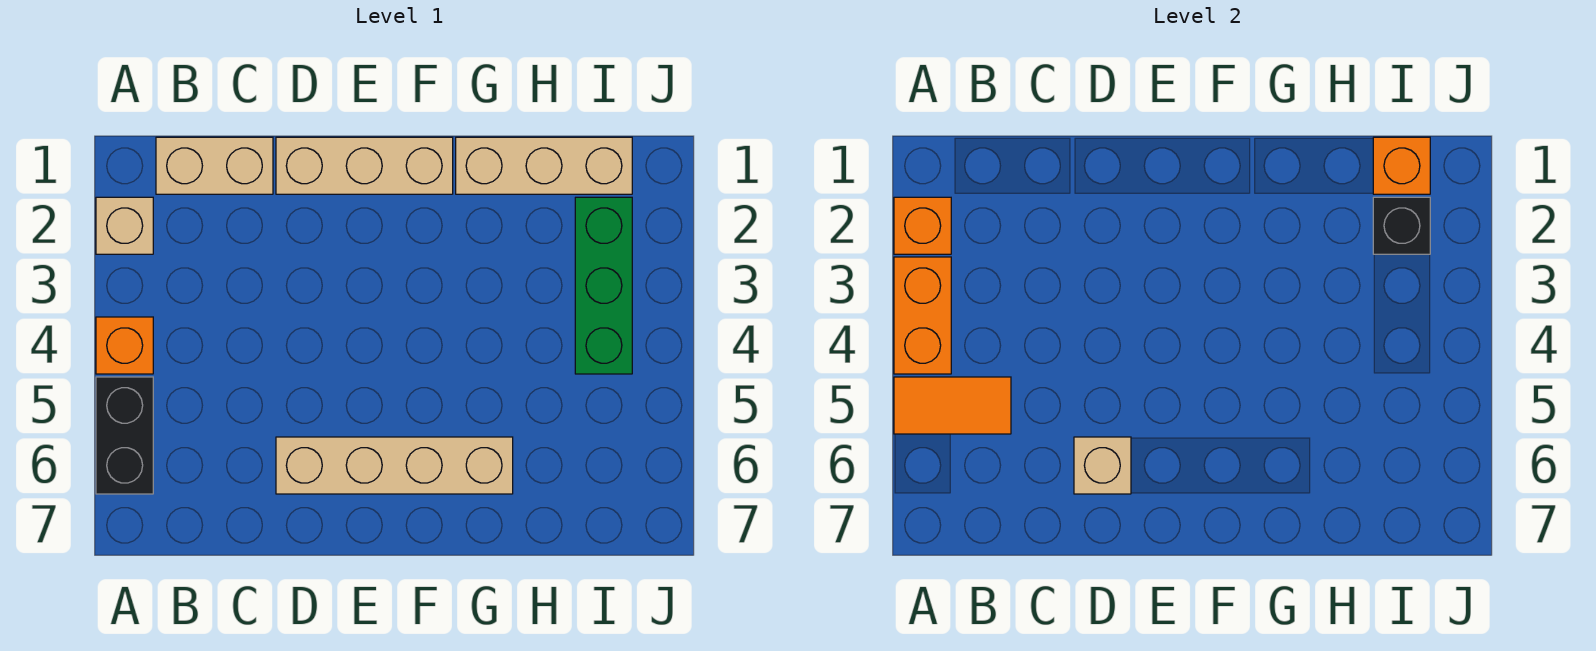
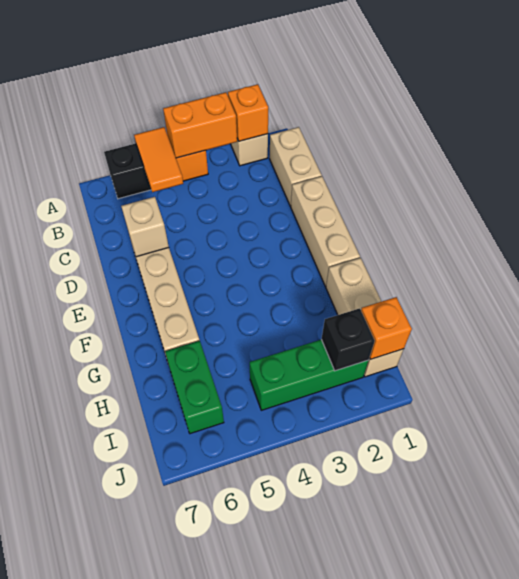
none -> green brick H6:I6 level 1

